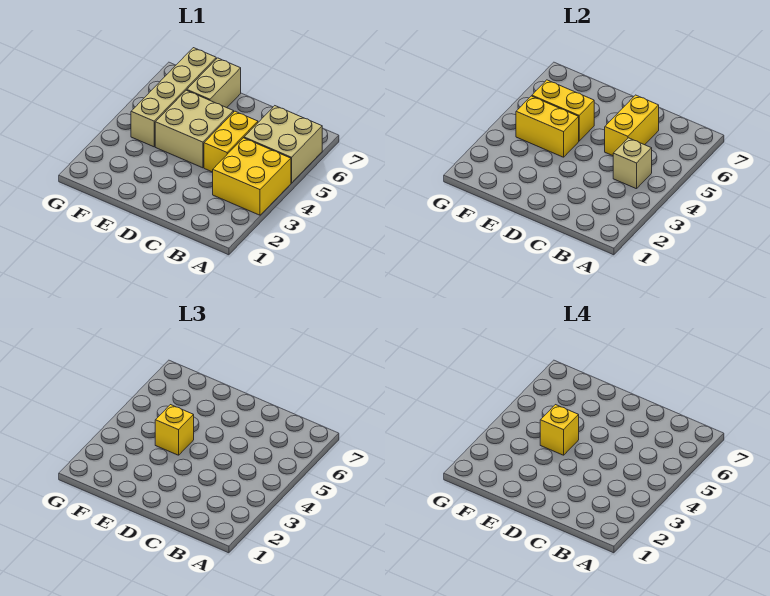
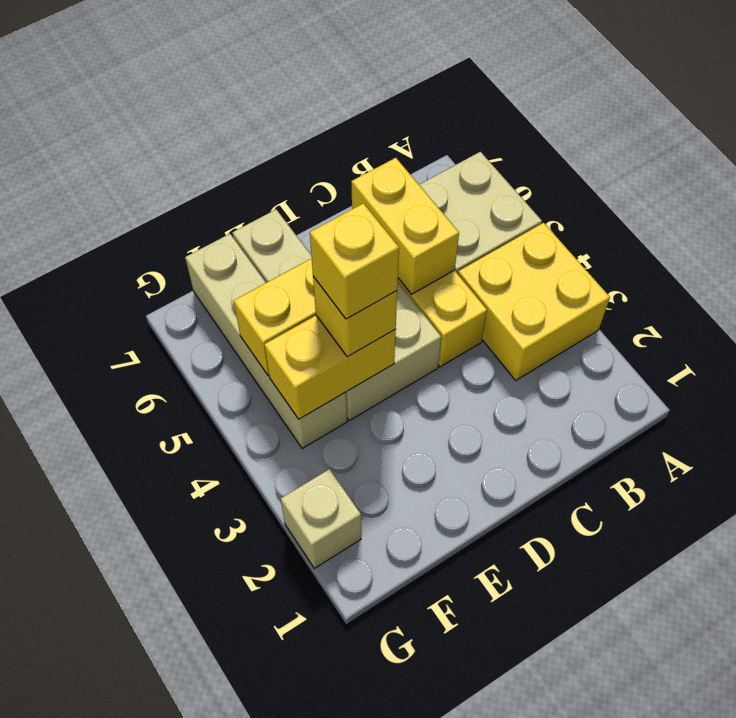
tan brick B4 level 2 -> tan brick G2 level 1

